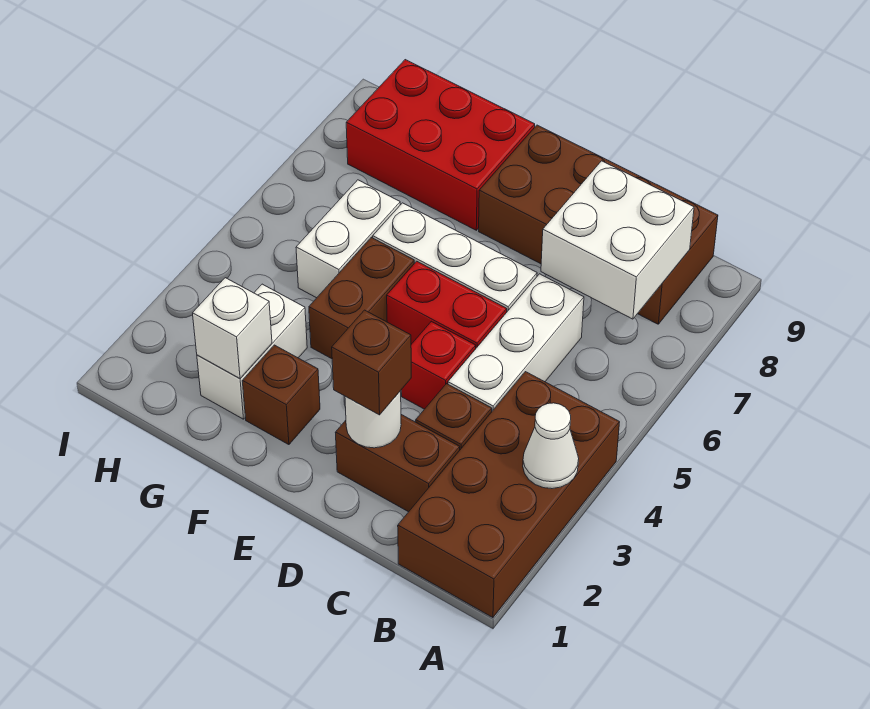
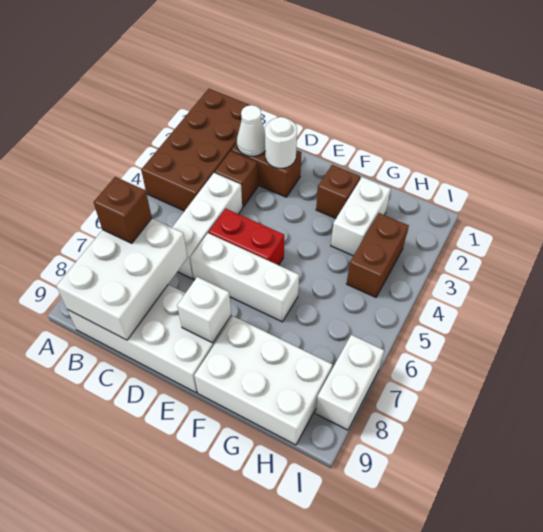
white cone A3 level 2 -> white cone C2 level 2
white brick B7:C8 level 2 -> white brick B7:C9 level 2
brown brick B8:E9 level 1 -> white brick B8:E9 level 1
brown brick D2 level 3 -> brown brick B7 level 3
red brick D4 level 1 -> none
brown brick F4:F5 level 1 -> brown brick H3:H4 level 1
red brick F8:H9 level 1 -> white brick F8:H9 level 1
white brick G2 level 2 -> white brick E8 level 2
white brick G5:G6 level 1 -> white brick I7:I8 level 1

